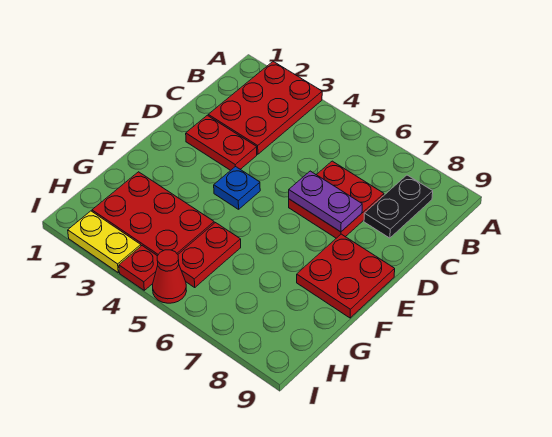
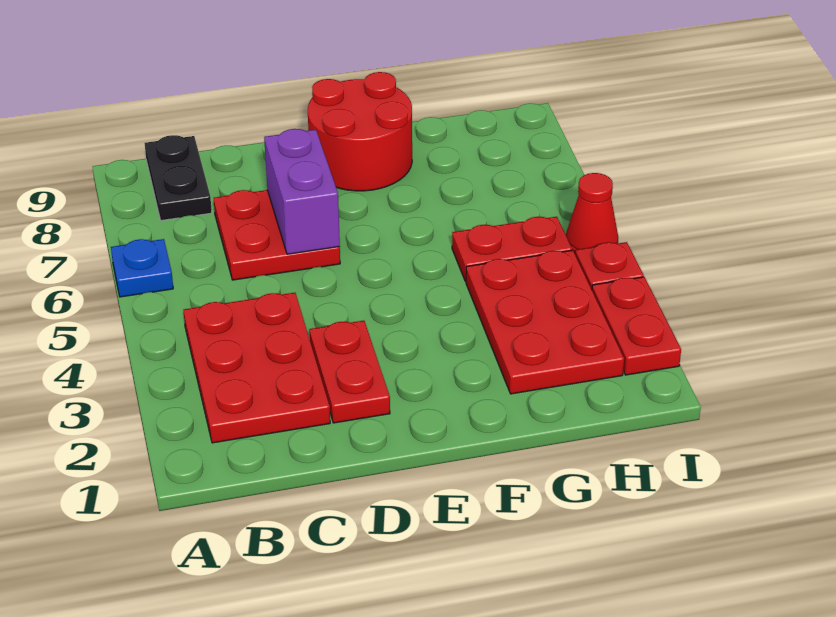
red plate A2:C3 level 1 -> red plate B2:C4 level 1
black plate B8:C8 level 1 -> black plate B8:B9 level 1
purple plate D6:D7 level 2 -> purple brick D6:D7 level 2
blue plate E4 level 1 -> blue plate A6 level 1
red plate E8:F9 level 1 -> red round brick E8:F9 level 1
yellow plate I2:I3 level 1 -> red plate I2:I3 level 1

